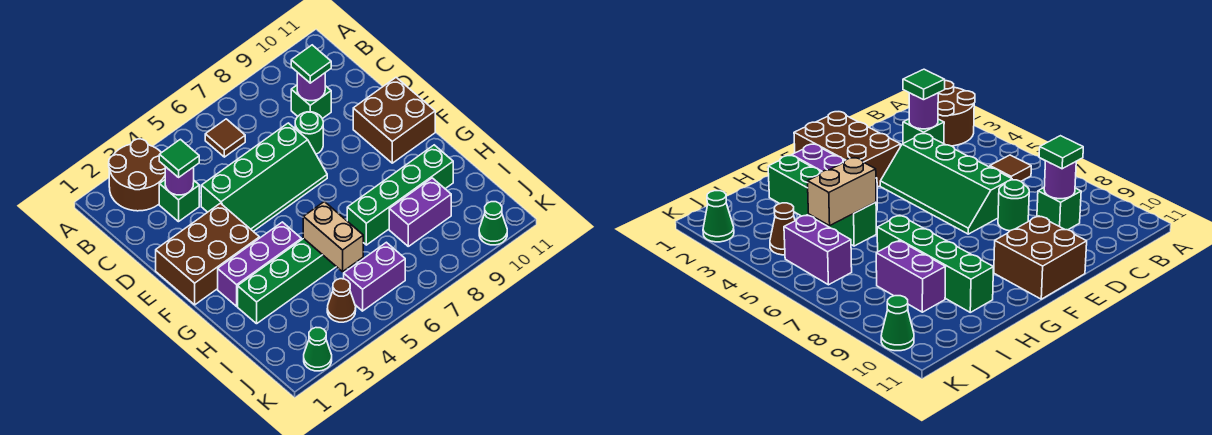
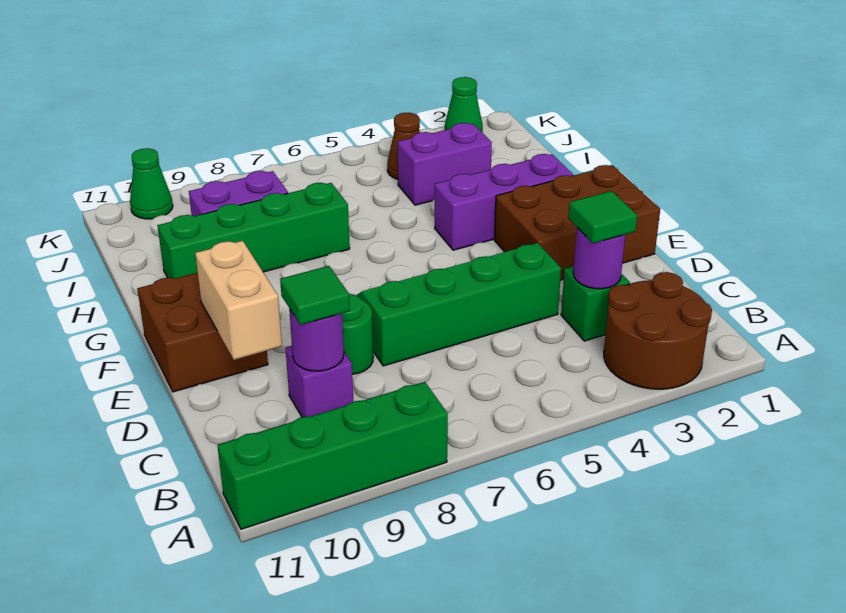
brown tile B6 level 1 -> none
green brick C9 level 1 -> purple brick C9 level 1
green brick H2:H5 level 1 -> green brick A8:A11 level 1
tan brick H5:I5 level 2 -> tan brick D10:E10 level 2
purple brick J5:J6 level 1 -> purple brick I3:I4 level 1

